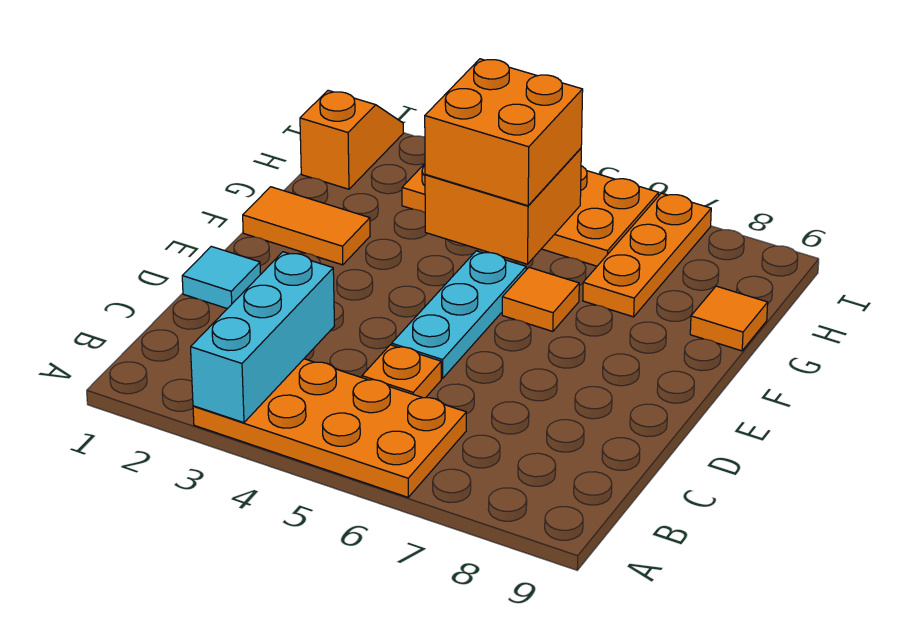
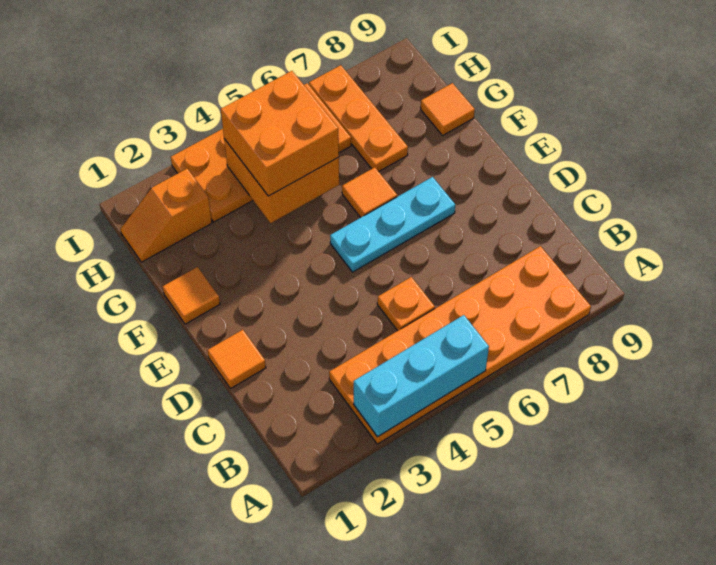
orange plate A3:B6 level 1 -> orange plate A3:B8 level 1
cyan brick A3:C3 level 2 -> cyan brick A3:A5 level 2
cyan tile D1 level 1 -> orange tile D1 level 1
cyan plate D5:F5 level 1 -> cyan plate E5:E7 level 1
orange tile F1:F2 level 1 -> orange tile F1 level 1
orange slope H1:I1 level 1 top H -> orange slope H1:H2 level 1 top 2

